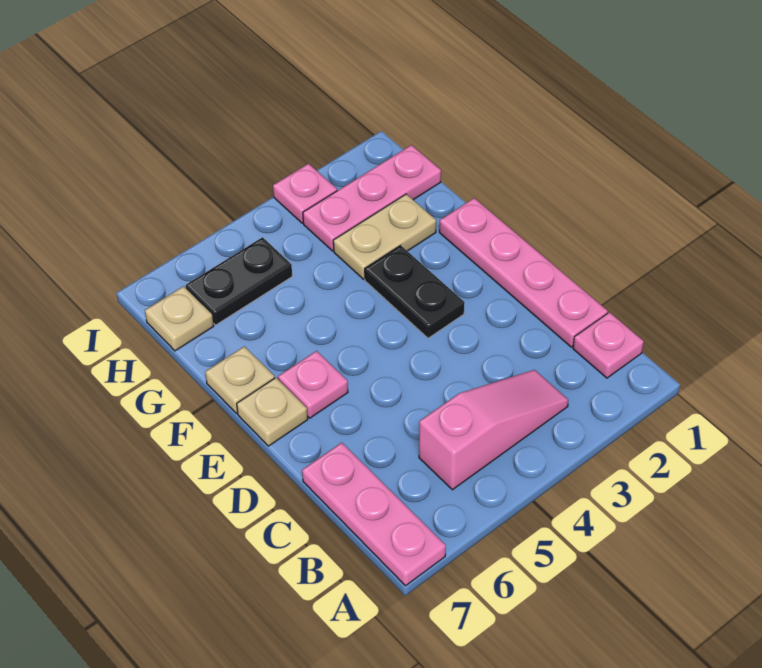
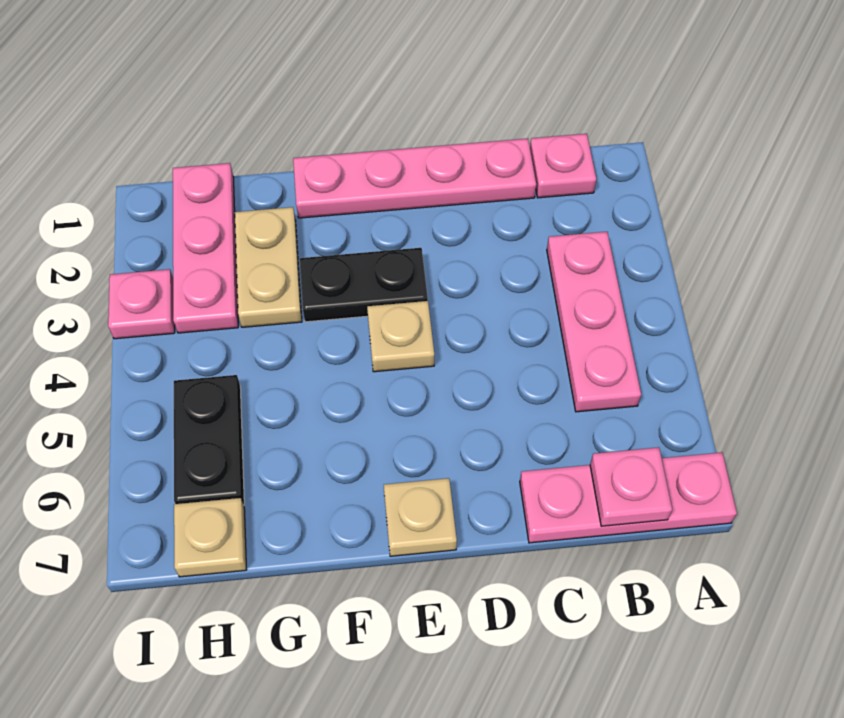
pink slope B3:B5 level 1 top 5 -> pink plate B3:B5 level 1
pink plate E6 level 1 -> pink plate B7 level 2
tan plate F7 level 1 -> tan plate E4 level 1

